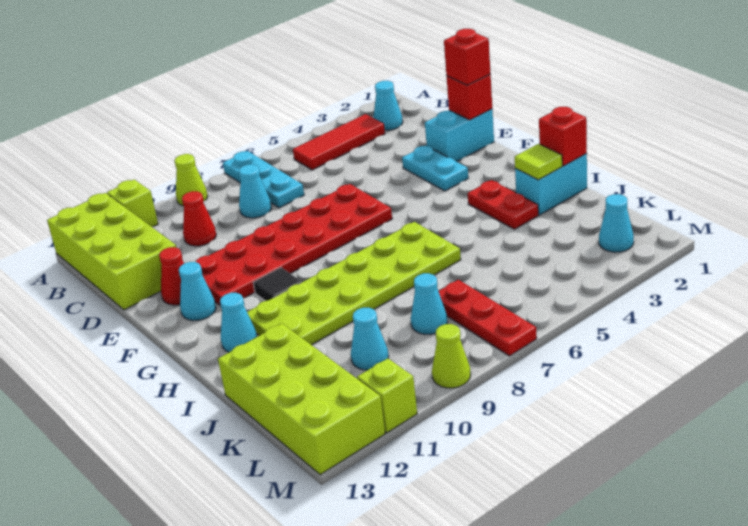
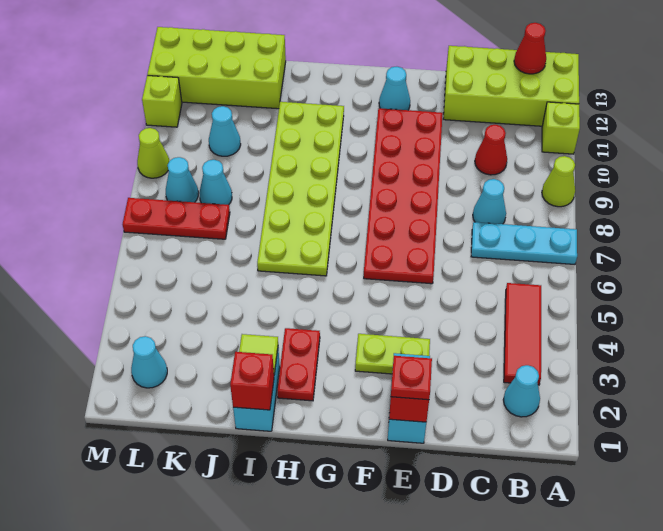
red brick E1 level 3 -> red plate E1 level 3
cyan plate E3:F3 level 1 -> lime plate E3:F3 level 1
red cone E12 level 1 -> red cone B13 level 2
black tile G10 level 1 -> none
red plate H3:I3 level 1 -> red plate H2:H3 level 1
cyan cone H12 level 1 -> cyan cone L8 level 1

